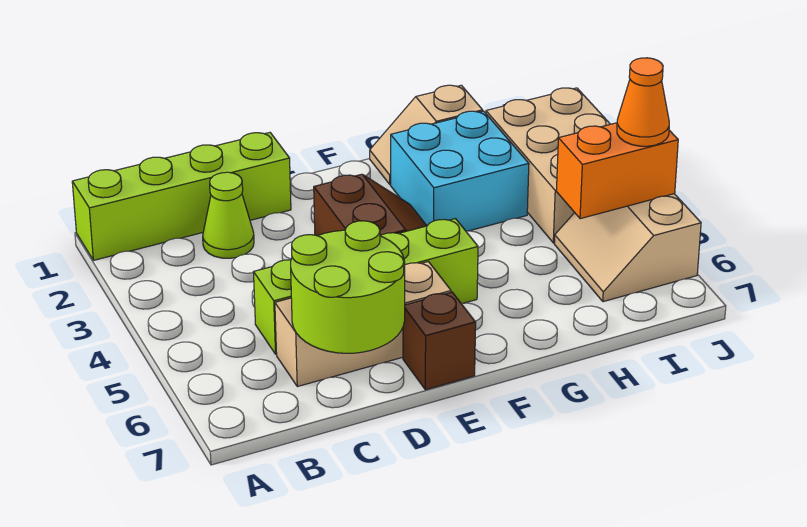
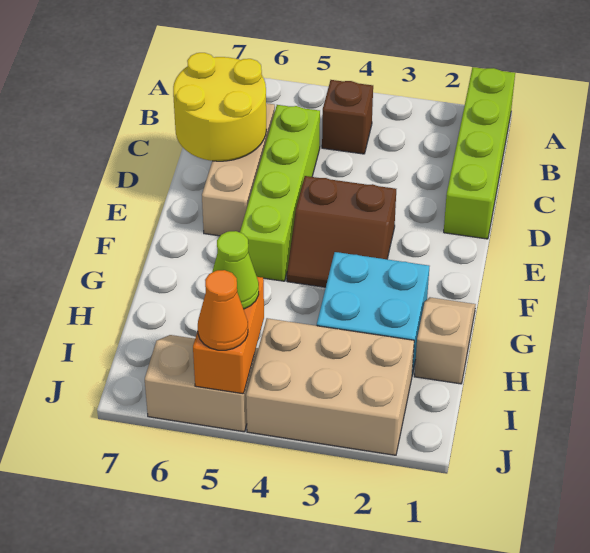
lime cone C2 level 1 -> lime cone I5 level 3
lime round brick C6:D7 level 2 -> yellow round brick C6:D7 level 2
brown brick E7 level 1 -> brown brick B4 level 1

